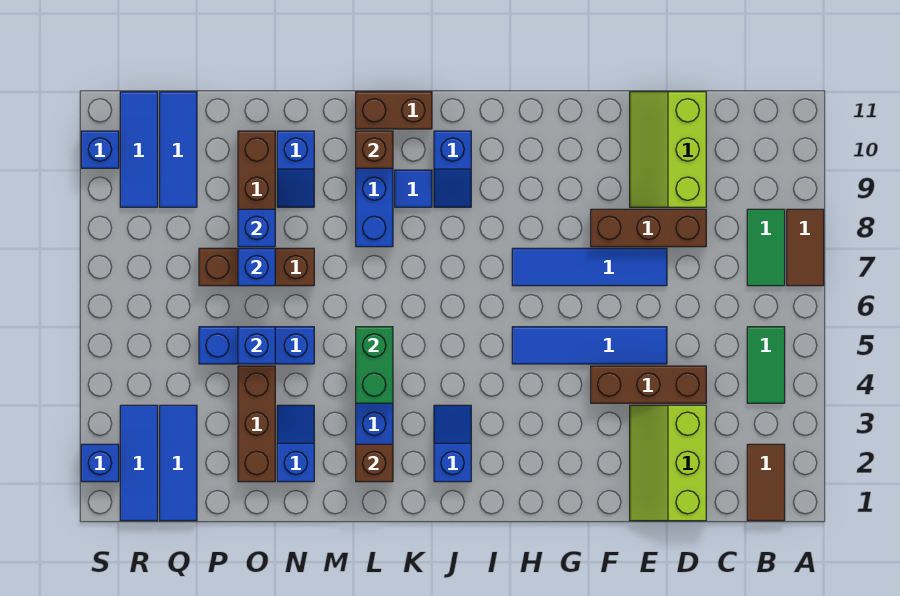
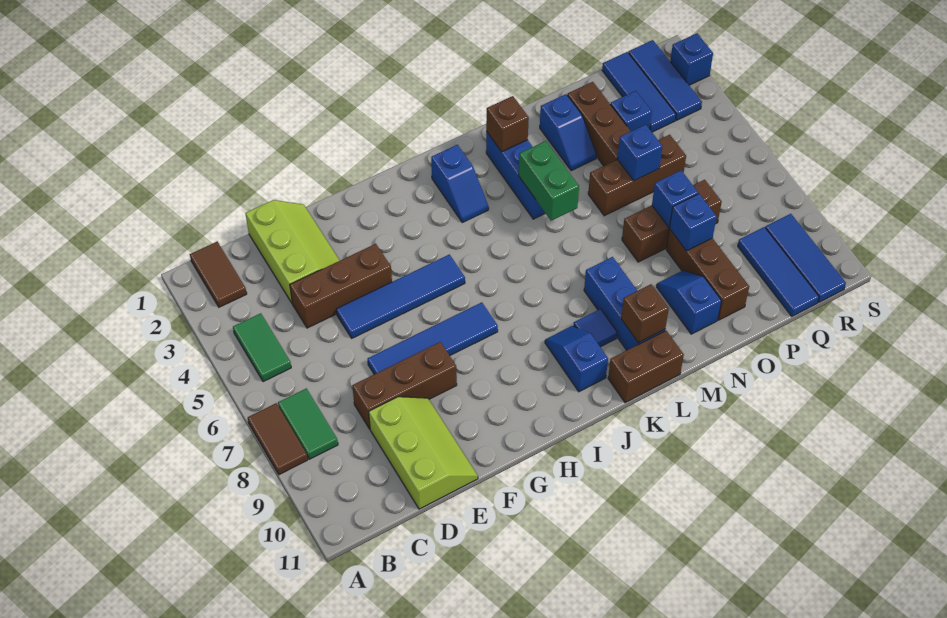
blue brick N5:P5 level 1 -> brown brick N5:P5 level 1
blue brick S10 level 1 -> blue brick P3 level 1

